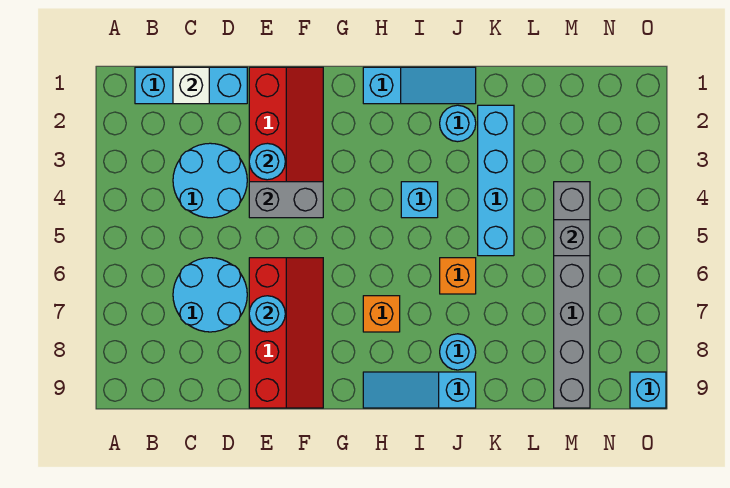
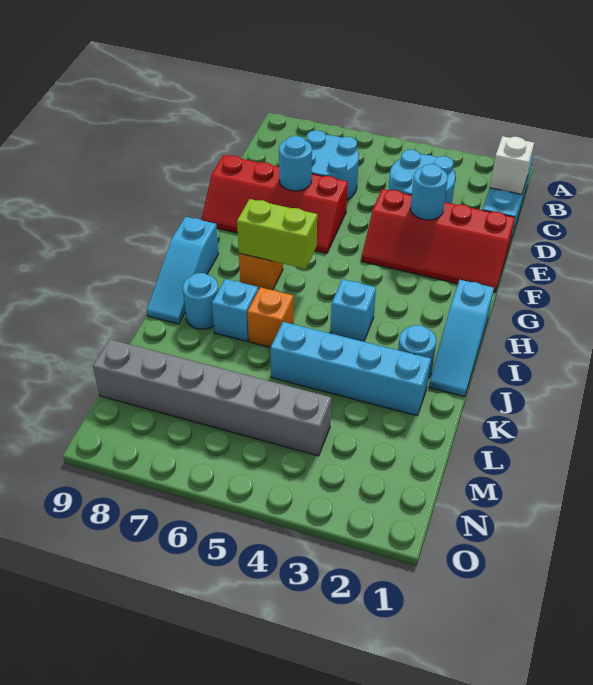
grey brick E4:F4 level 2 -> none
none -> lime brick H6:H7 level 2
cyan slope H9:J9 level 1 top J -> cyan slope H9:J9 level 1 top H
grey brick M5 level 2 -> none
cyan brick O9 level 1 -> cyan brick J7 level 1

